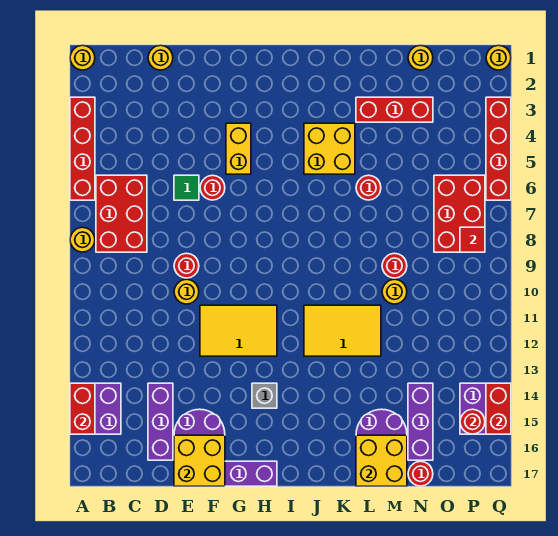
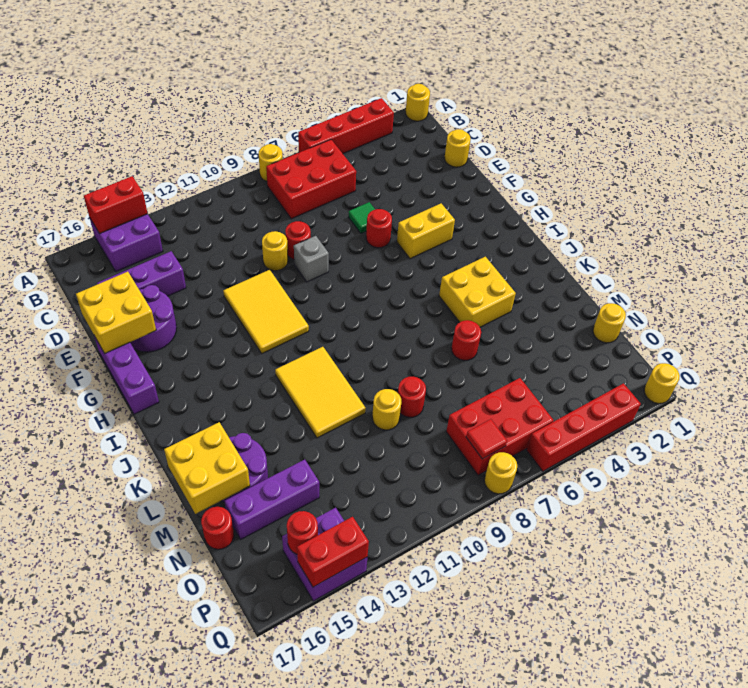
grey brick H14 level 1 -> grey brick F9 level 1
red brick L3:N3 level 1 -> none
none -> yellow round brick Q8 level 1

